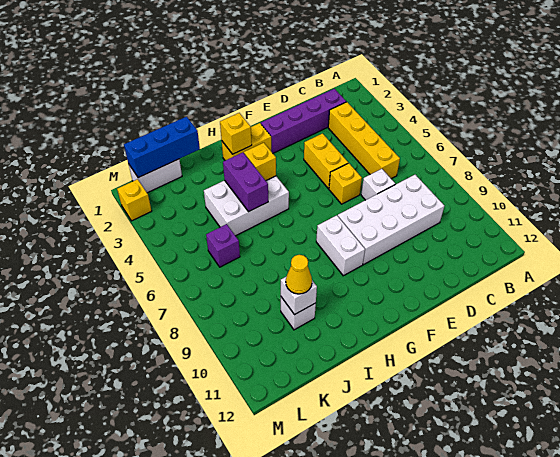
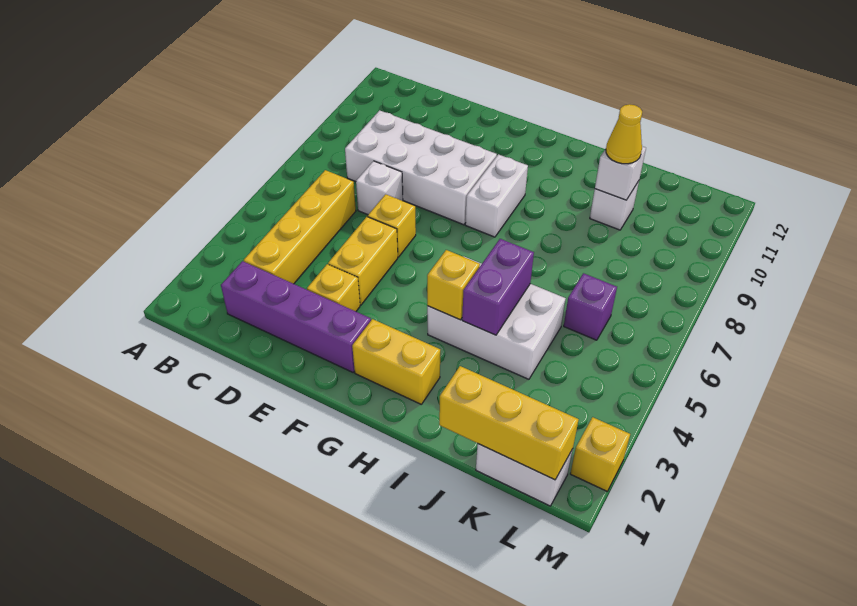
yellow brick H2 level 2 -> yellow brick E3 level 1
blue brick J1:L1 level 2 -> yellow brick J1:L1 level 2

